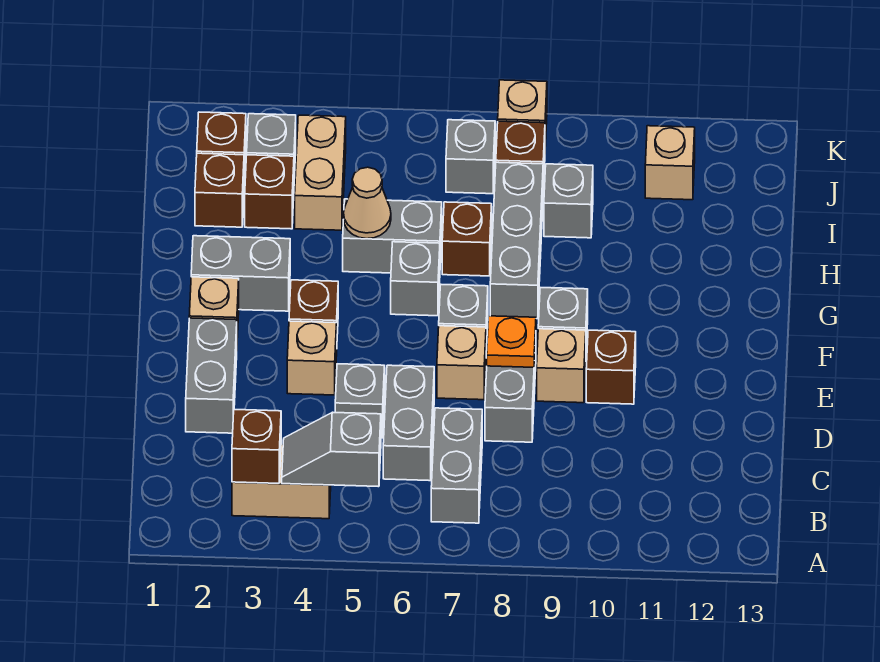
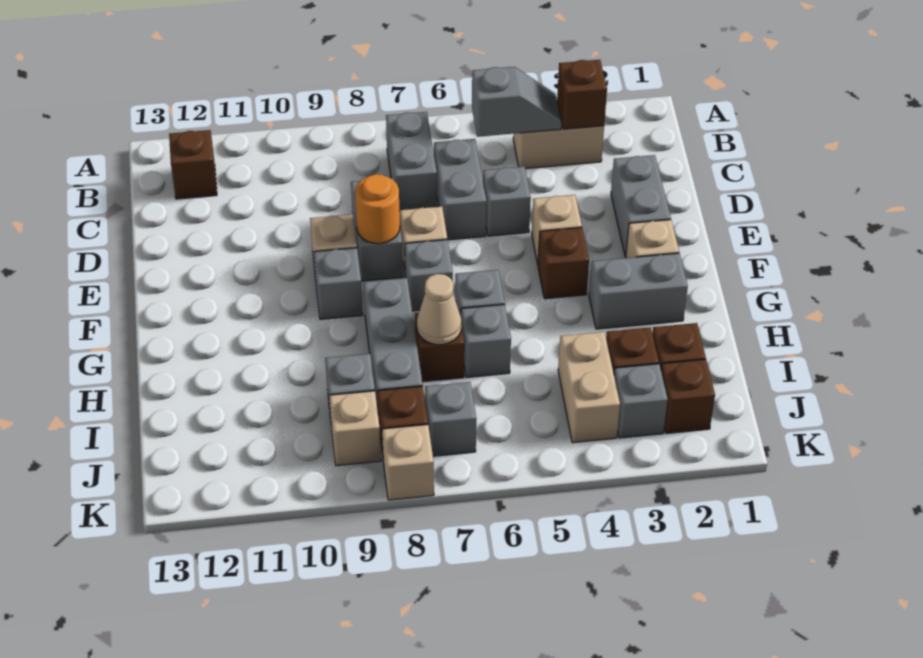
orange plate E8 level 2 -> orange round brick E8 level 2
brown brick E10 level 1 -> brown brick B12 level 1
grey brick H5:H6 level 1 -> grey brick H6 level 1
tan cone H5 level 2 -> tan cone H7 level 2
tan brick J11 level 1 -> tan brick J9 level 1

